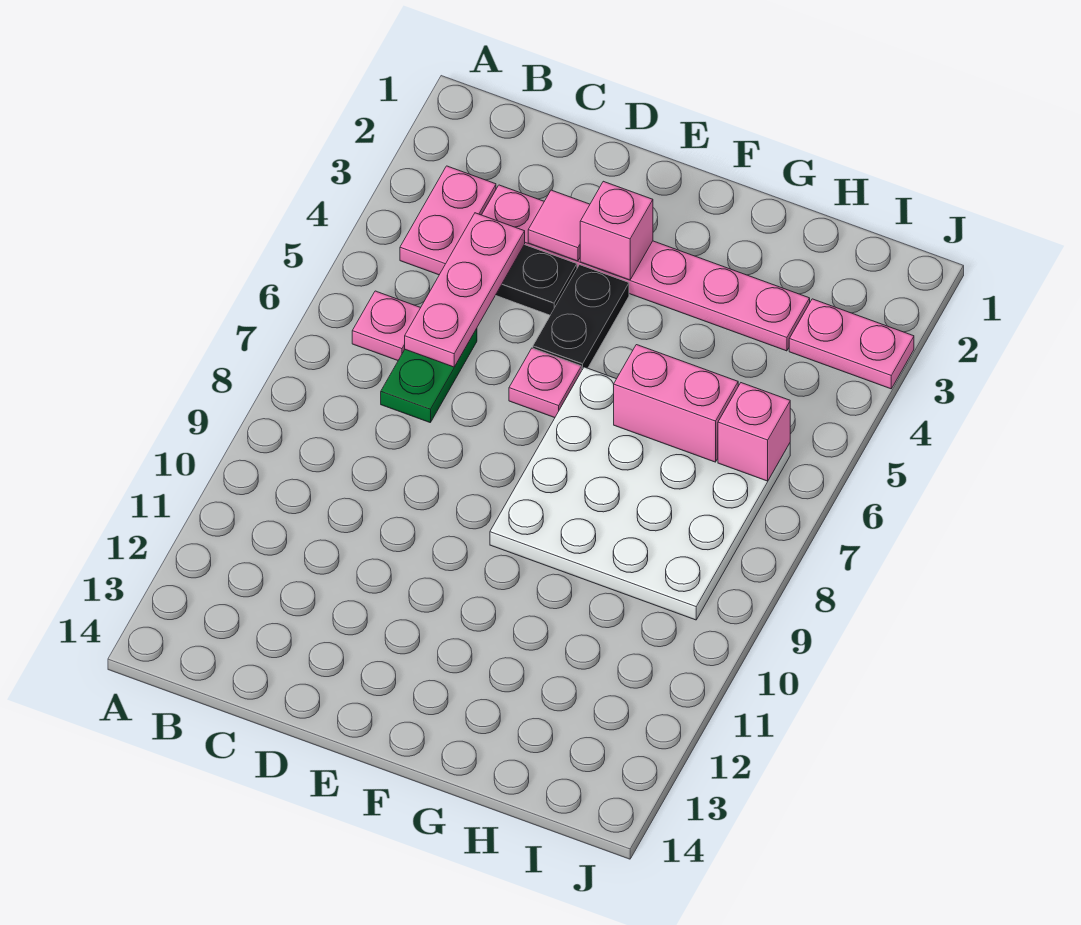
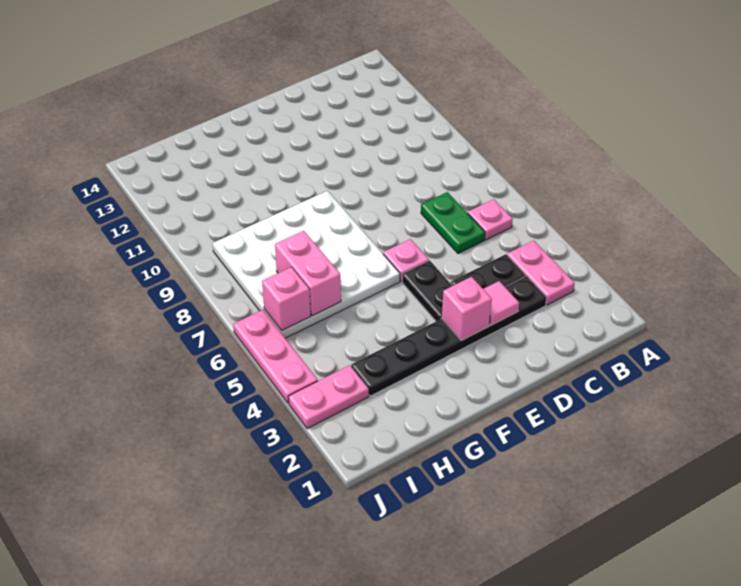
pink plate C3:H3 level 1 -> black plate C3:H3 level 1
pink plate C4:C6 level 2 -> pink plate J4:J6 level 1
pink brick G6:H6 level 2 -> pink brick H6:H7 level 2

